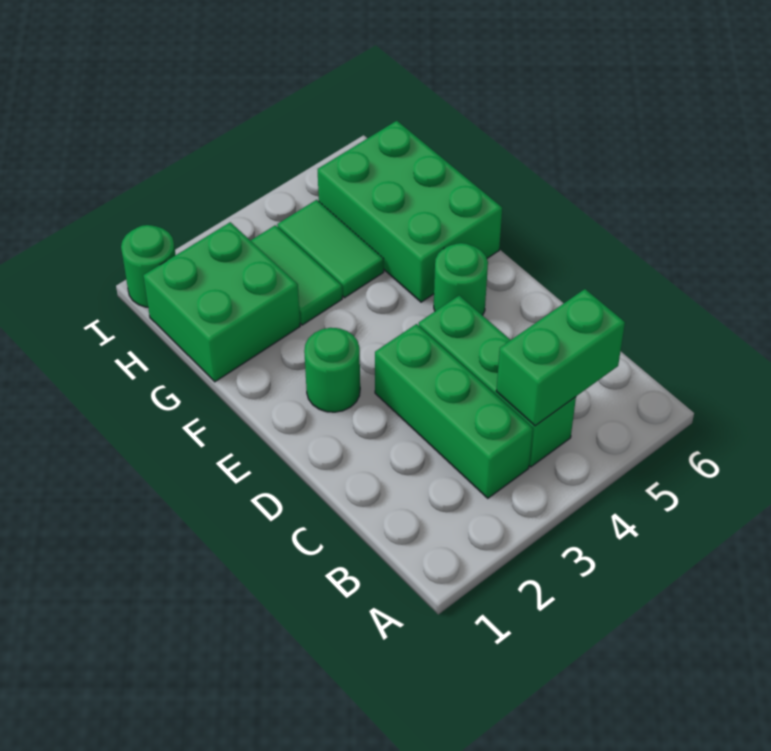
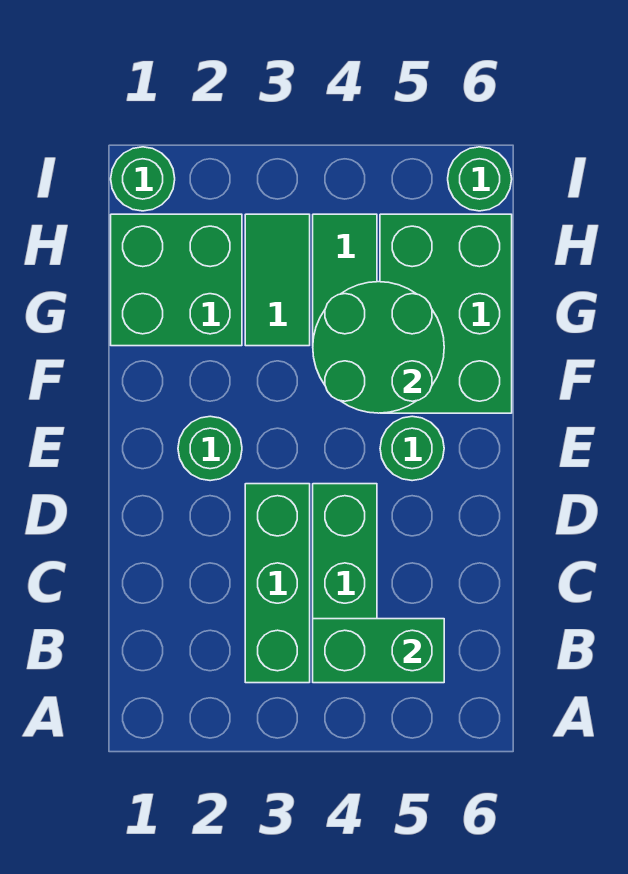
none -> green round brick F4:G5 level 2
none -> green round brick I6 level 1

